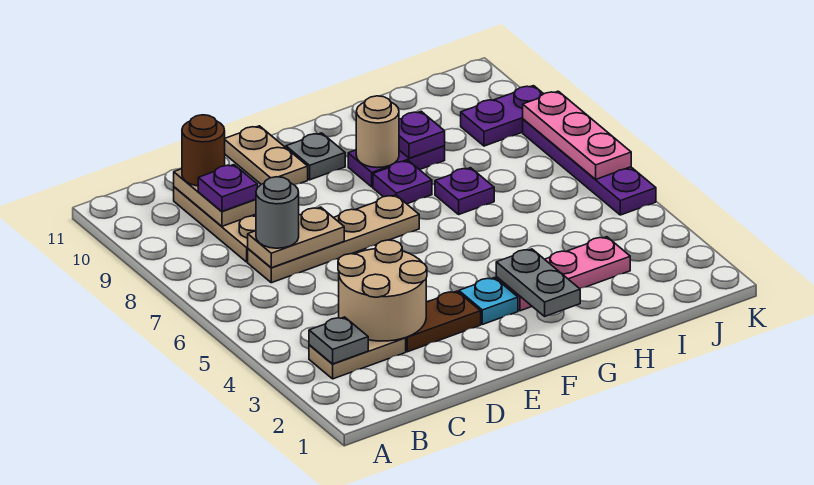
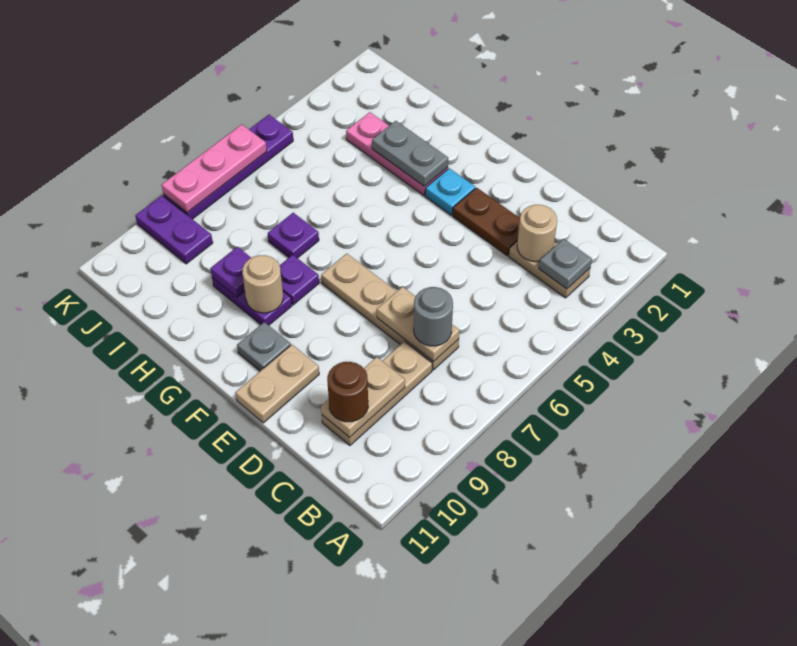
tan round brick C3:D4 level 2 -> tan round brick C3 level 2
purple plate C9 level 3 -> none
grey plate G2:G3 level 2 -> grey plate G3:H3 level 2

